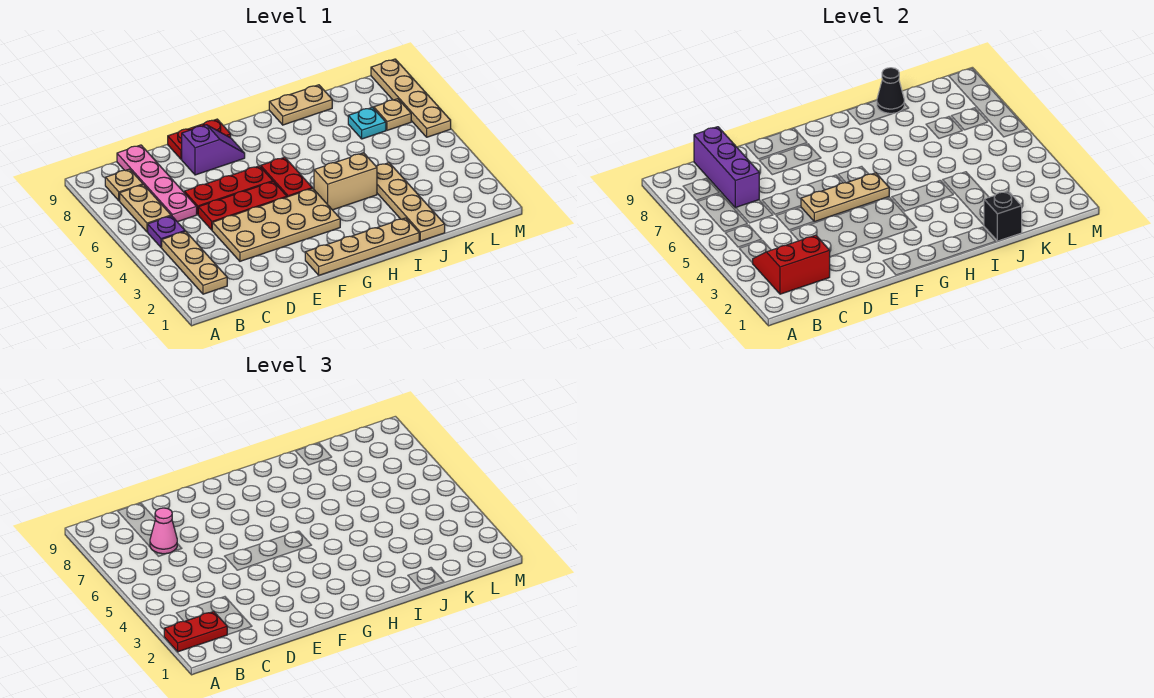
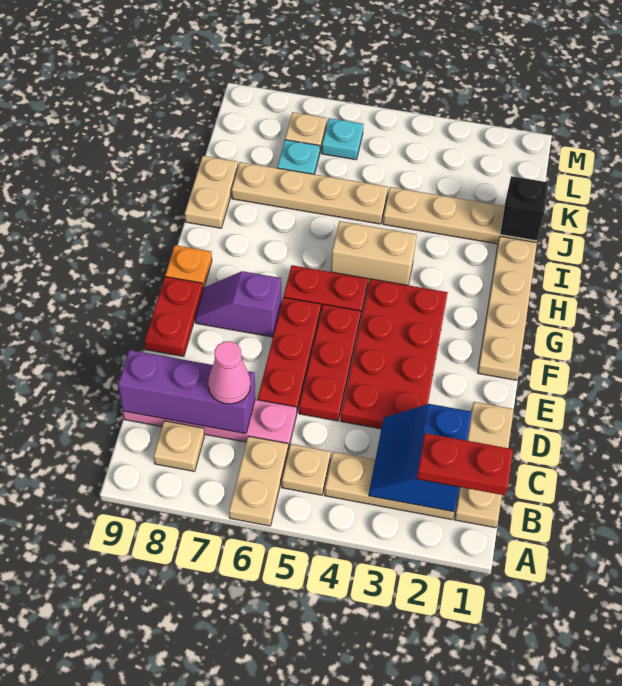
red plate A2:B2 level 3 -> red plate B1:B2 level 3
red slope B2:C3 level 2 top 2 -> blue slope B2:C3 level 2 top 2
purple plate B5 level 1 -> tan plate B5 level 1
tan plate B6:B7 level 1 -> tan plate A6:B6 level 1
tan plate D3:G4 level 1 -> red plate D3:G4 level 1
tan plate E5:G5 level 2 -> tan plate B1:D1 level 1
purple slope E8:F8 level 1 top E -> purple slope F7:F8 level 1 top 7
none -> orange plate G9 level 1
tan brick H4:I4 level 1 -> tan brick H4:H5 level 1
black cone J9 level 2 -> none
none -> cyan plate L6 level 1
tan plate M6:M9 level 1 -> tan plate J5:J8 level 1

